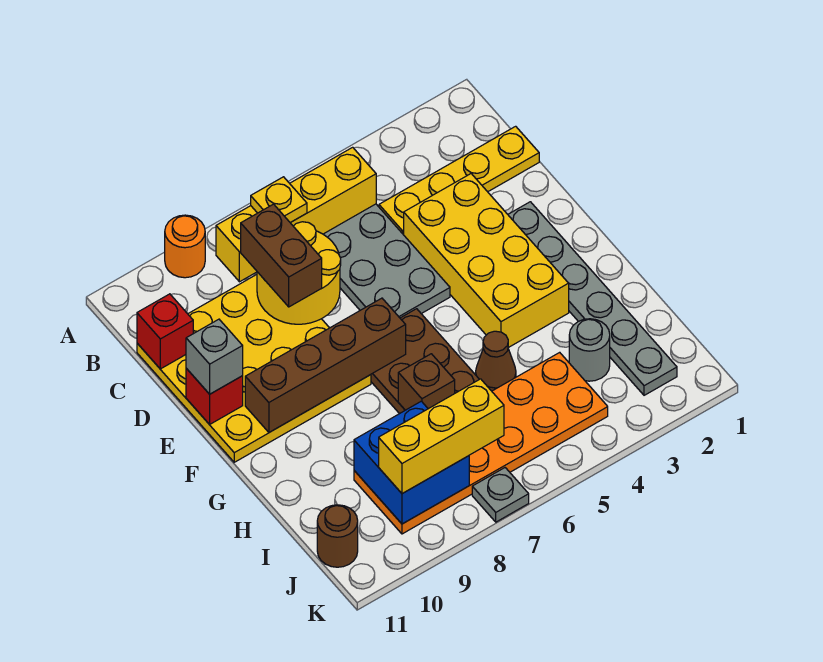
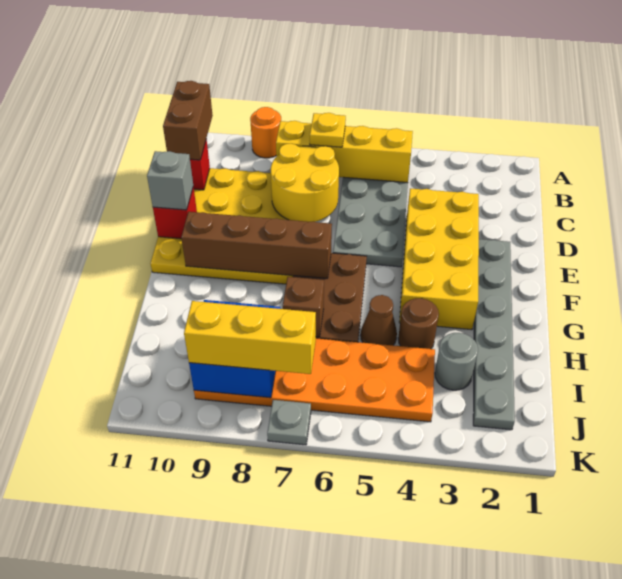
yellow plate C1:C4 level 1 -> none
brown brick C8:D8 level 3 -> brown brick B11:C11 level 3
brown round brick J11 level 1 -> brown round brick H4 level 1

